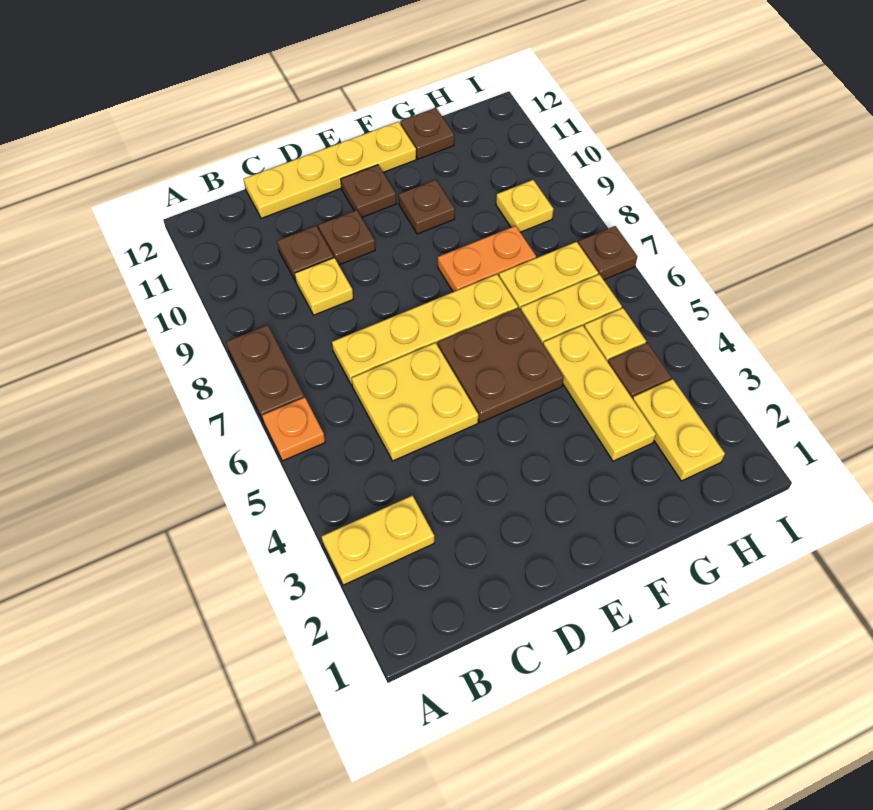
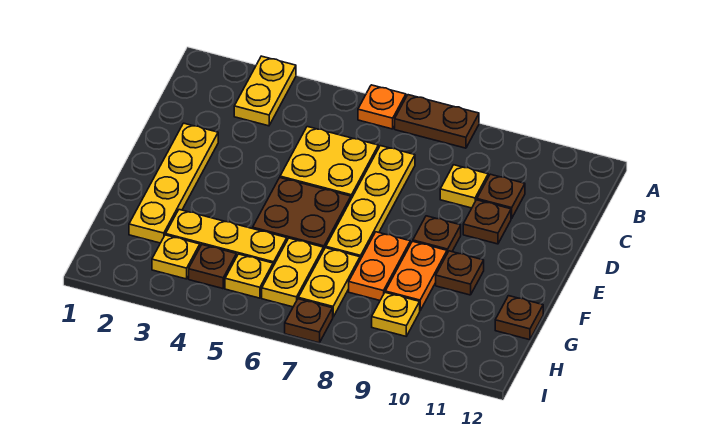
yellow plate C12:F12 level 1 -> yellow plate D2:G2 level 1
brown plate E11 level 1 -> brown plate E9 level 1
none -> orange plate F9:G9 level 1
yellow plate H2:H3 level 1 -> yellow plate H3 level 1

